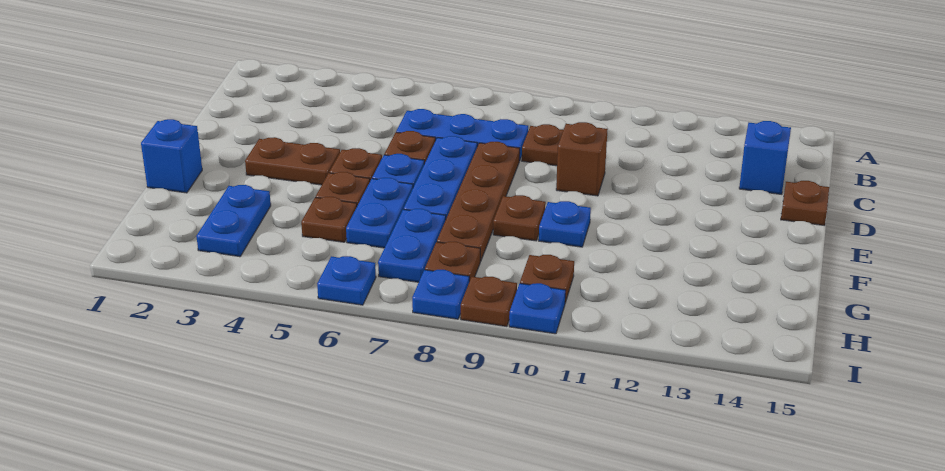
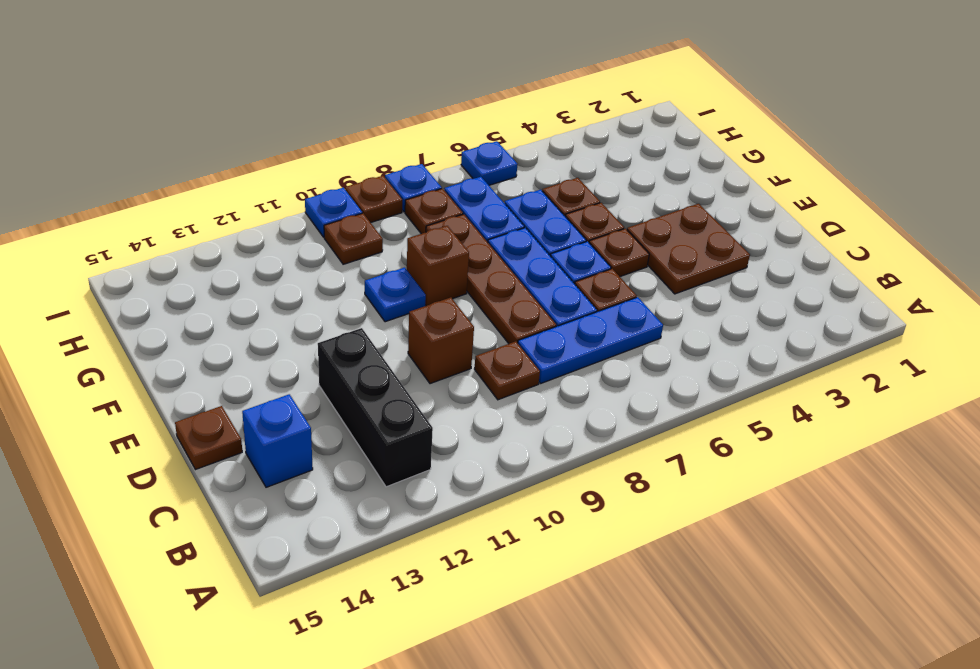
none -> black brick B12:D12 level 1
brown plate E3:E4 level 1 -> brown plate D3:E4 level 1
blue brick F1 level 1 -> none
brown plate F9 level 1 -> brown brick F9 level 1
blue plate G3:H3 level 1 -> none

